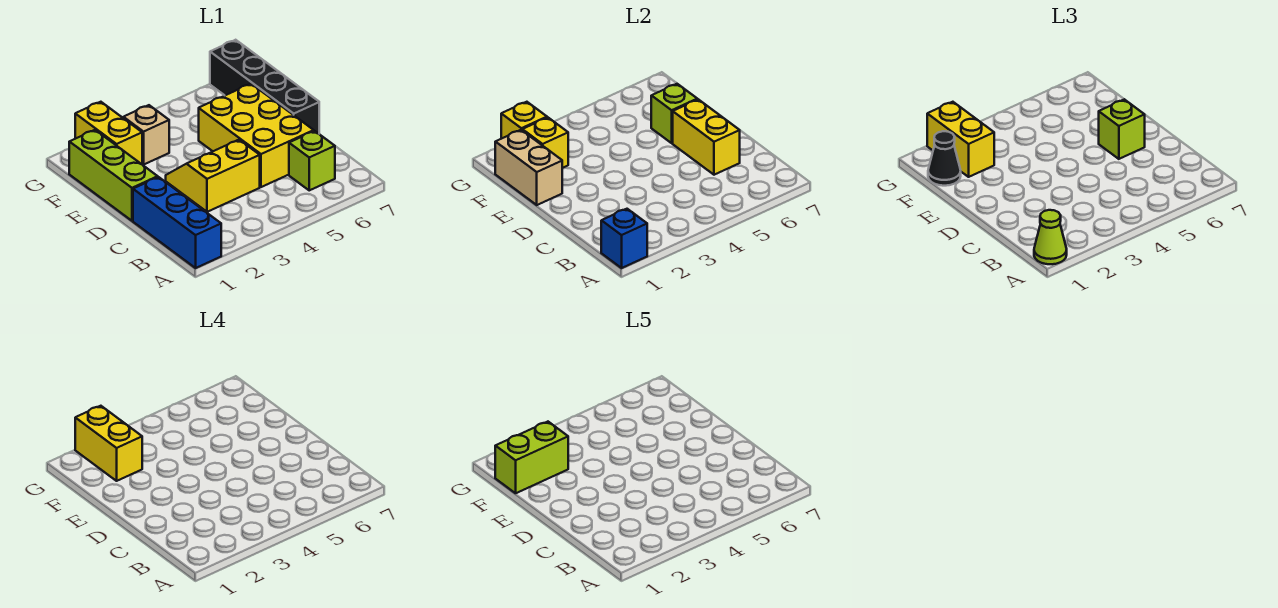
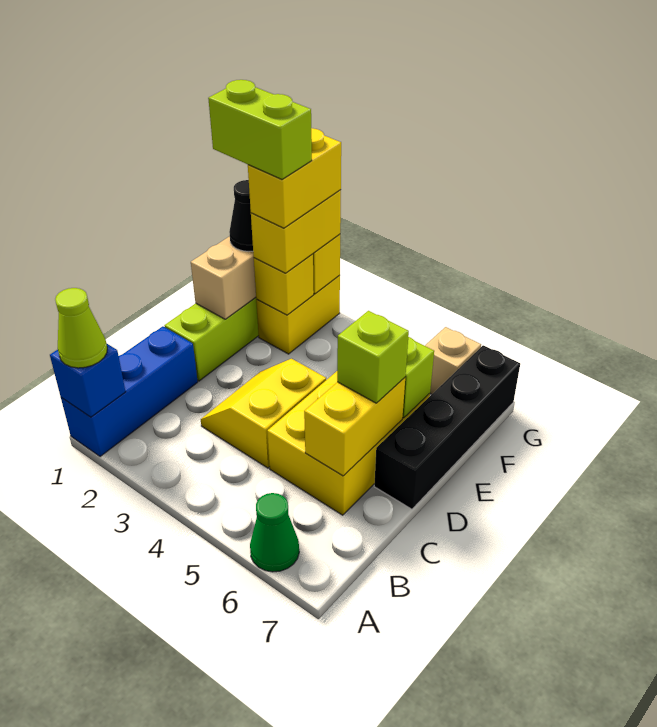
none -> green cone A6 level 1
lime brick B6 level 1 -> none
yellow slope C3:D4 level 1 top C -> yellow slope C3:D4 level 1 top 4
tan brick F3 level 1 -> tan brick G6 level 1

